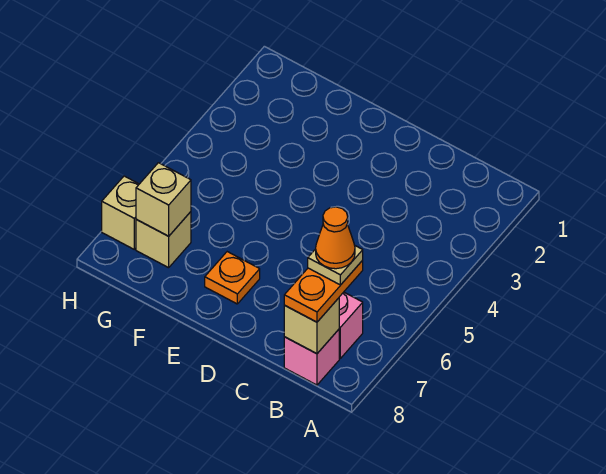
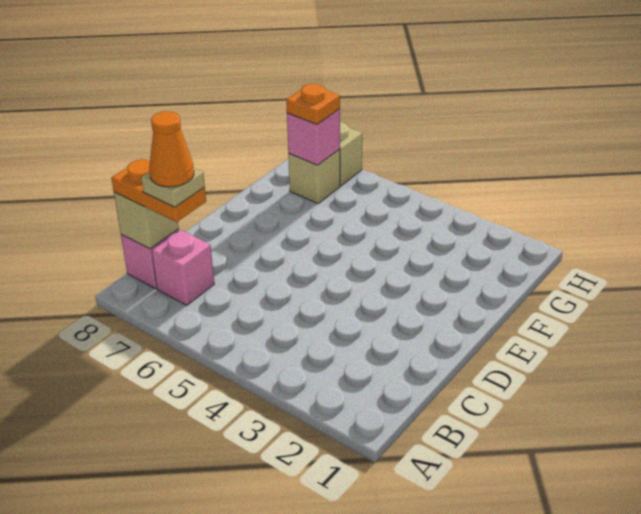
orange plate E7 level 1 -> orange plate G7 level 3
tan brick G7 level 2 -> pink brick G7 level 2

